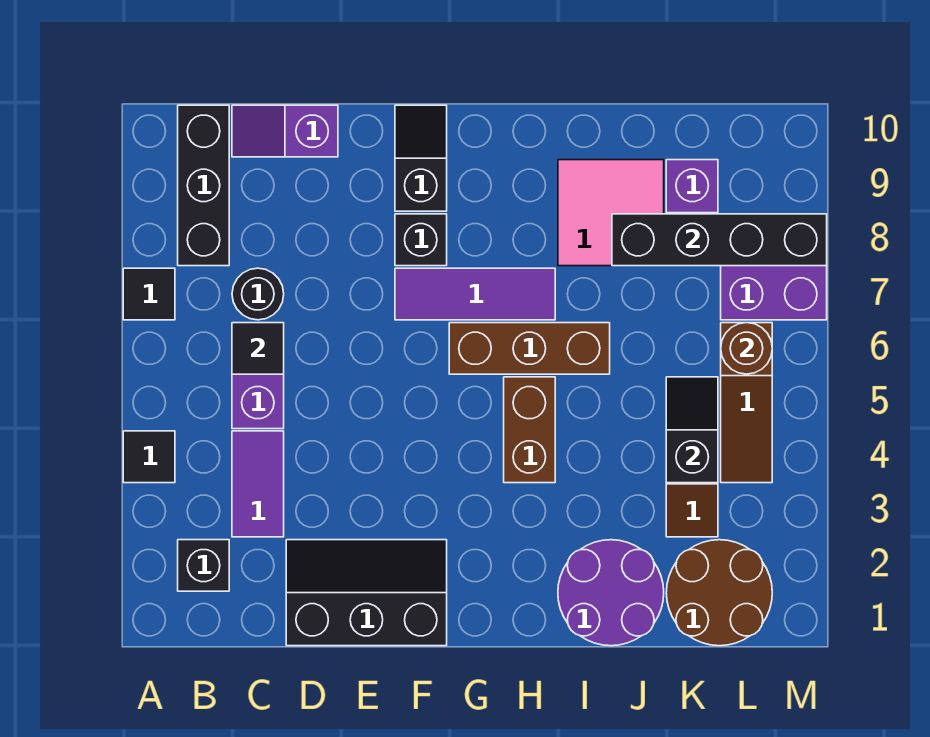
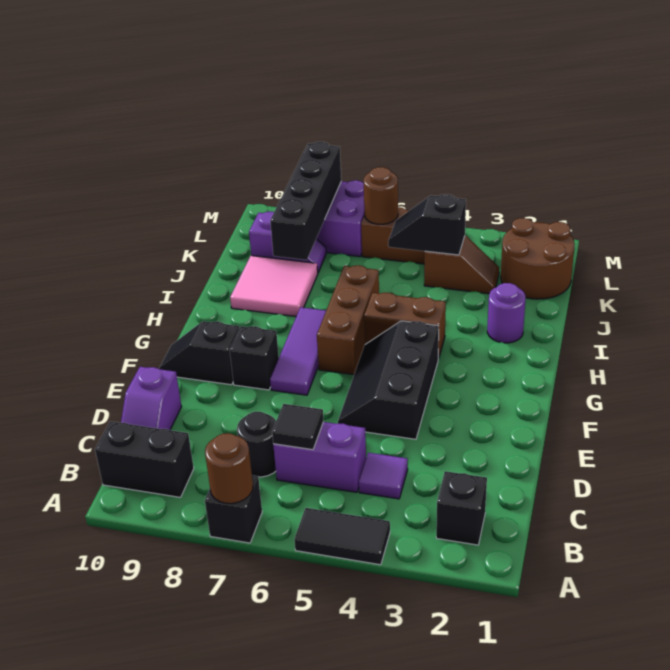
black tile A4 level 1 -> black tile A4:A5 level 1
black tile A7 level 1 -> black brick A7 level 1
none -> brown round brick A7 level 2
black brick B8:B10 level 1 -> black brick B9:B10 level 1
purple tile C3:C4 level 1 -> purple tile C4 level 1
black slope D1:F2 level 1 top 1 -> black slope E4:G5 level 1 top 4
purple round brick I1:J2 level 1 -> purple round brick I2 level 1

